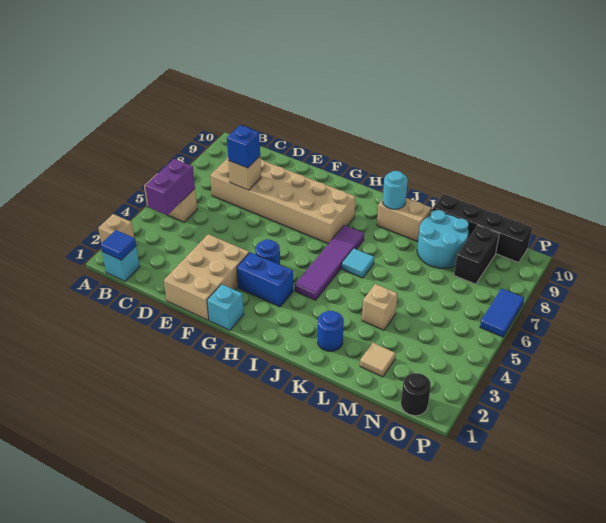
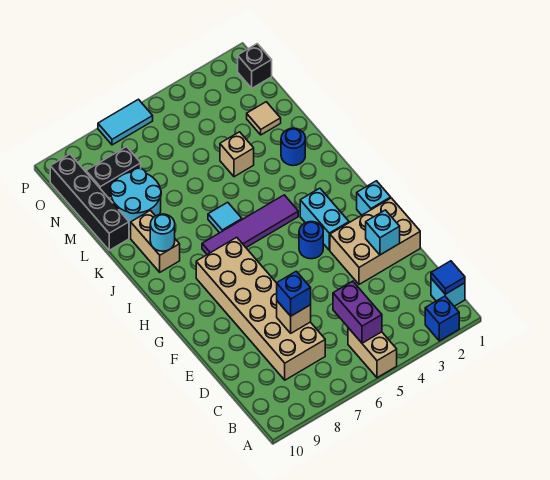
tan brick A2 level 1 -> blue brick A2 level 1
purple brick B4:B5 level 2 -> purple brick B5:C5 level 2
none -> cyan brick E2 level 2
blue brick G3:H3 level 1 -> cyan brick G3:H3 level 1
black round brick O1 level 1 -> black brick O1 level 1
blue tile P6:P7 level 1 -> cyan tile P6:P7 level 1

